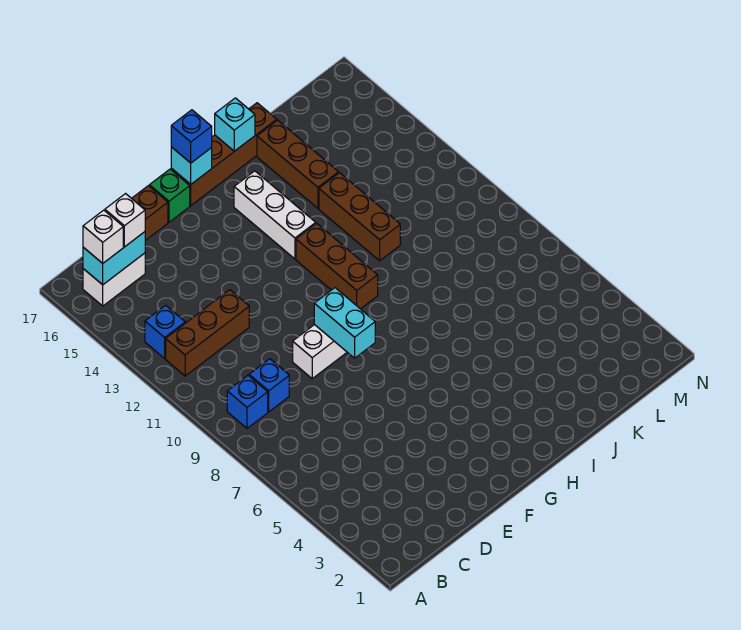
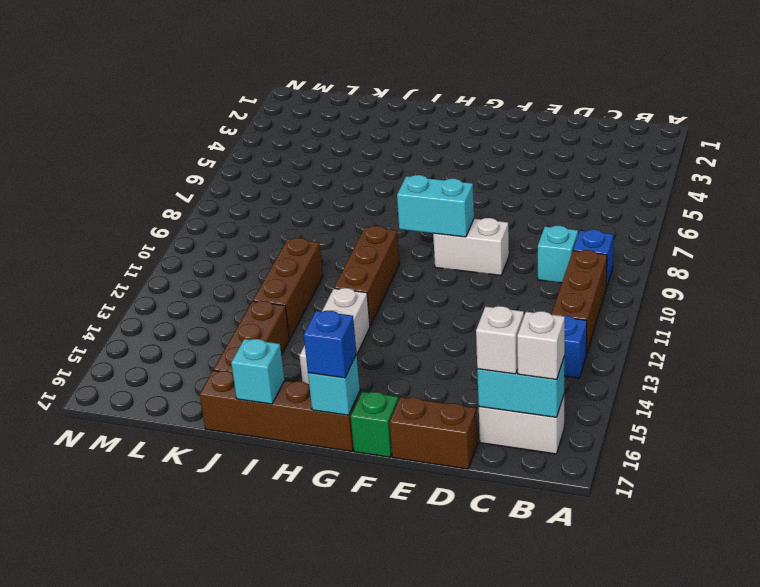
brown brick B12:D12 level 1 -> brown brick B10:B12 level 1
blue brick C9 level 1 -> cyan brick C9 level 1
cyan brick F8:F9 level 2 -> cyan brick F9:G9 level 2

